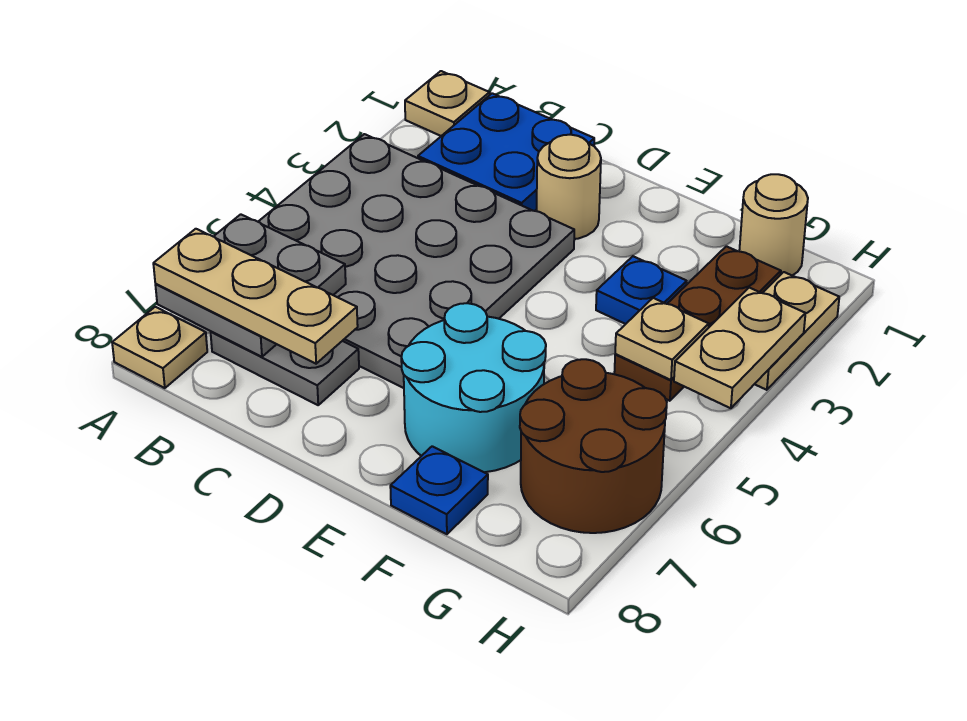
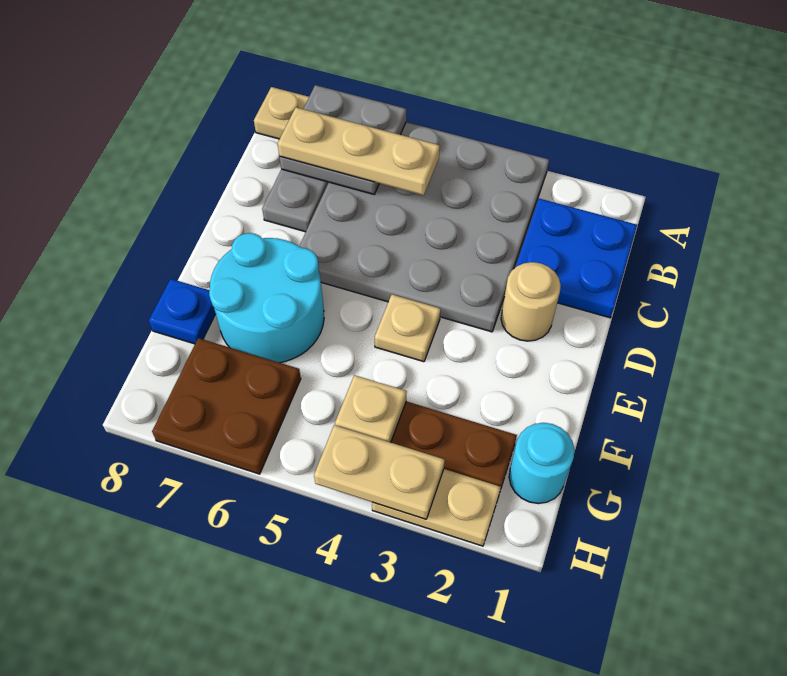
tan plate A1 level 1 -> tan plate E4 level 1
tan plate A7:C7 level 3 -> tan plate B5:B7 level 3
blue plate F3 level 1 -> none
tan round brick G1 level 1 -> cyan round brick G1 level 1
brown round brick G6:H7 level 1 -> brown plate G6:H7 level 1

